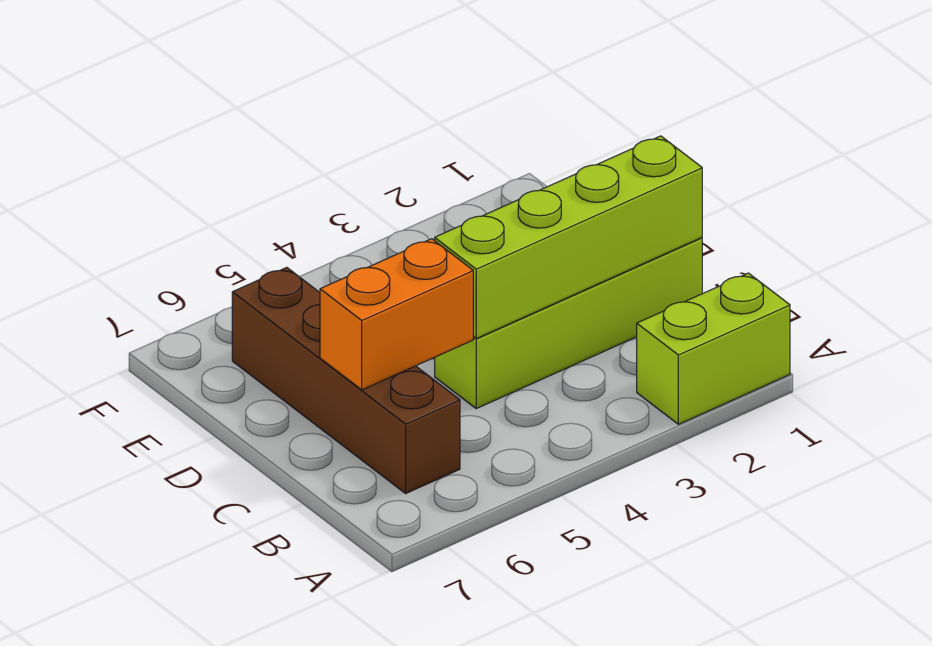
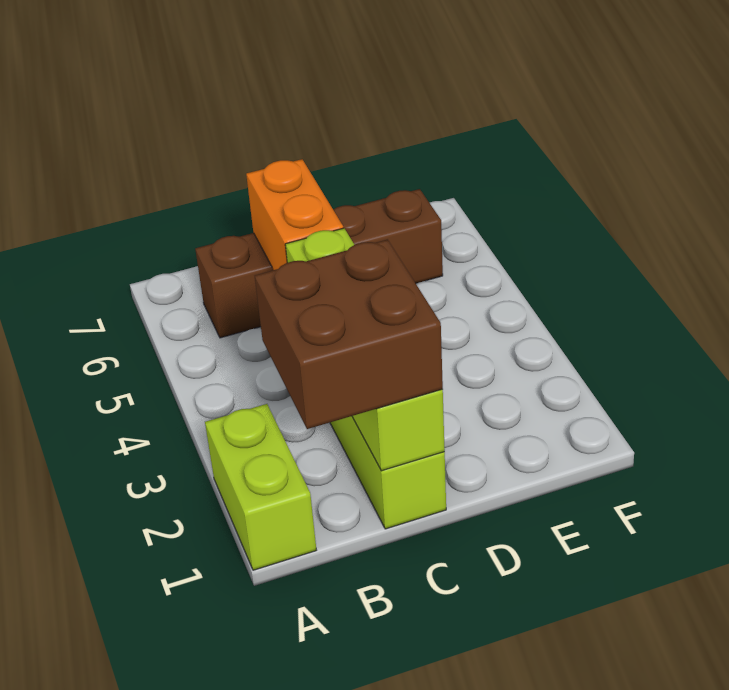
none -> brown brick B1:C2 level 3

